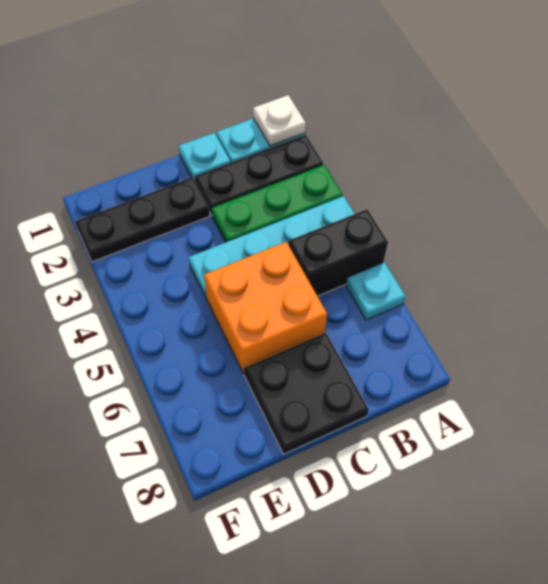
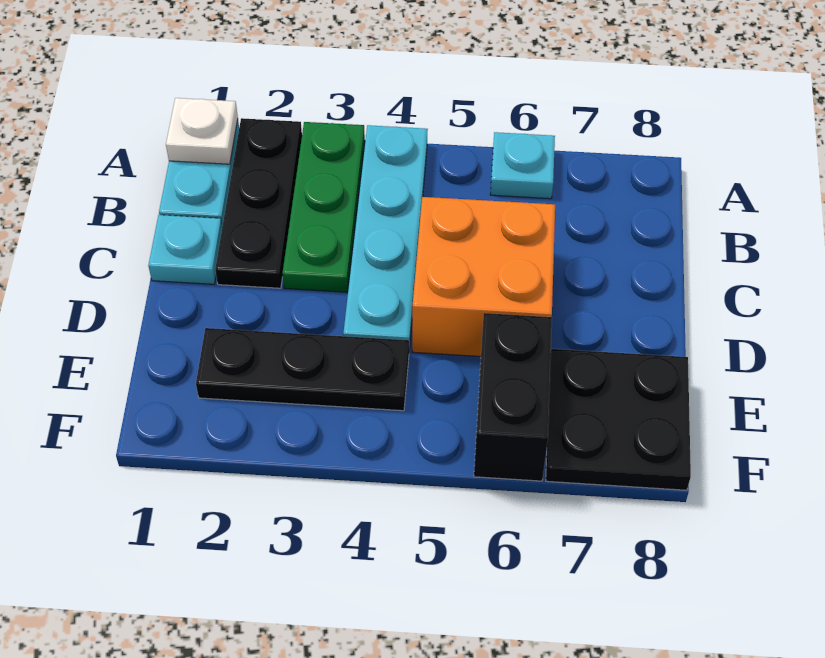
black brick A5:B5 level 1 -> black brick E6:F6 level 1
black plate C7:D8 level 1 -> black plate E7:F8 level 1
black plate D2:F2 level 1 -> black plate E2:E4 level 1

